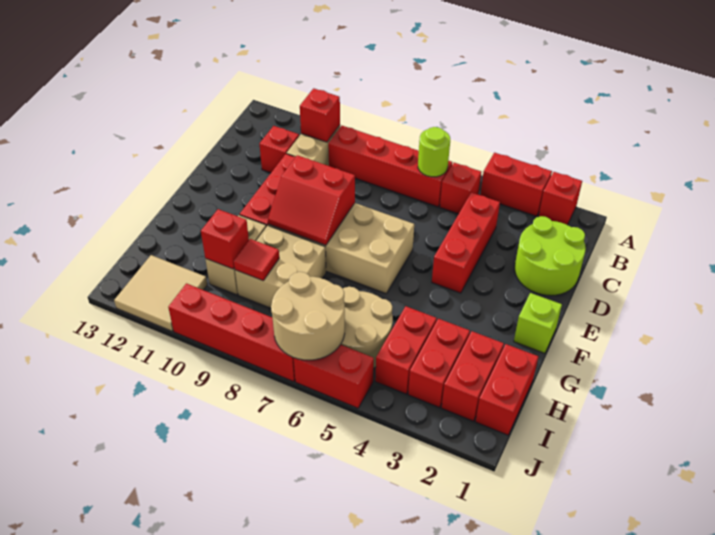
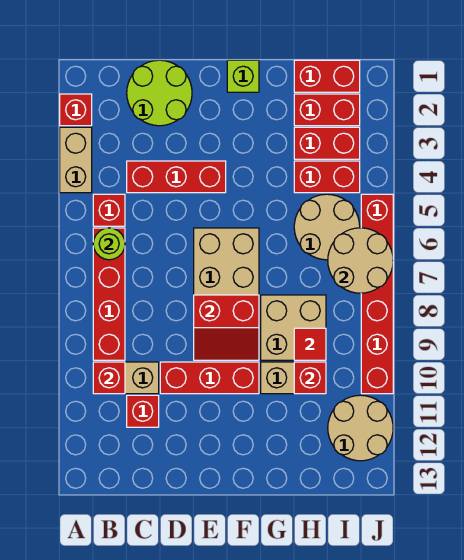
red brick A3:A4 level 1 -> tan brick A3:A4 level 1
red slope E8:F9 level 2 top E -> red slope E8:F9 level 2 top 8
tan tile I11:J12 level 1 -> tan round brick I11:J12 level 1

